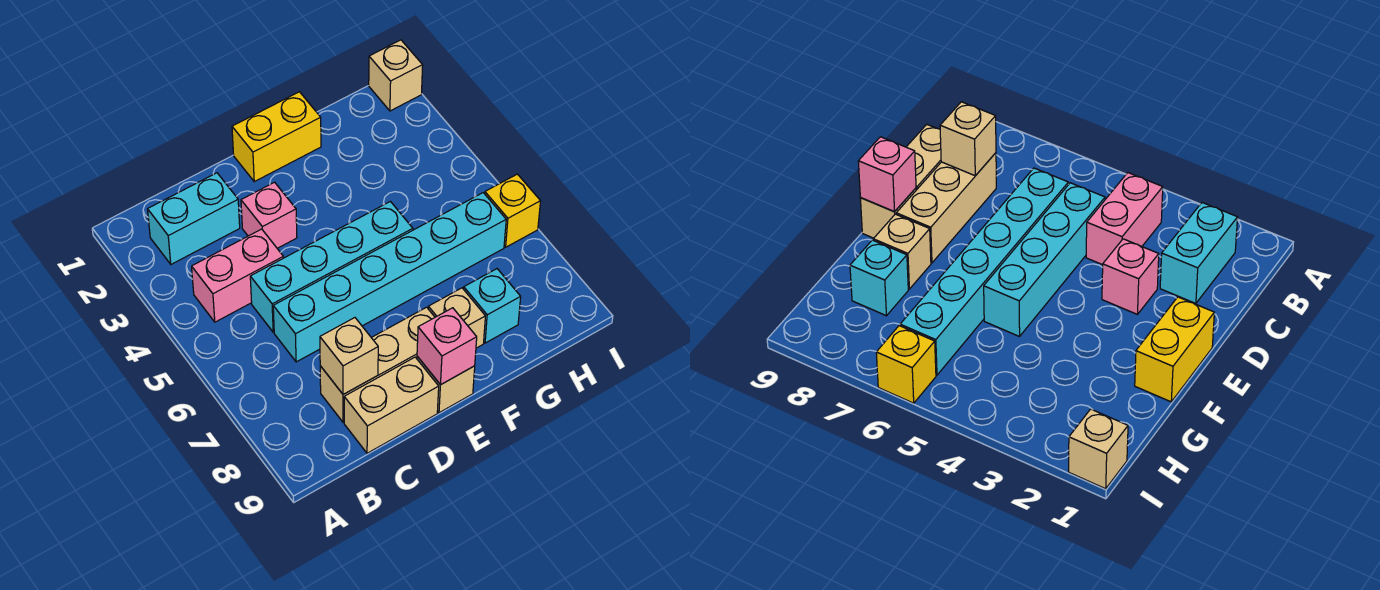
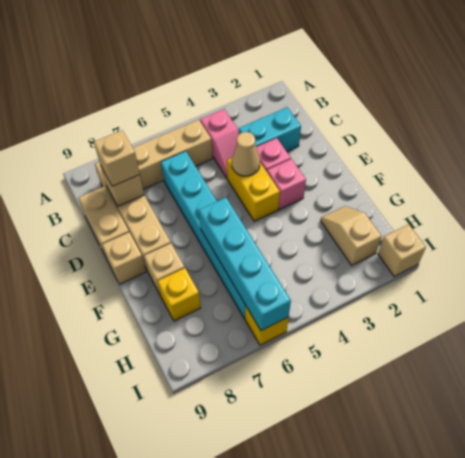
cyan brick B2:C2 level 1 -> cyan brick C2:C3 level 1
pink brick B4:C4 level 1 -> pink slope B4:C4 level 1 top B
none -> tan brick B5:B8 level 1
cyan brick C5:F5 level 1 -> cyan brick F6:I6 level 2
none -> tan brick C8 level 3
none -> tan cone D4 level 2
yellow brick E1:F1 level 1 -> yellow brick D4:E4 level 1
pink brick E9 level 2 -> pink brick E3 level 1
none -> tan slope G2:H2 level 1 top H
cyan brick G8 level 1 -> yellow brick G8 level 1

